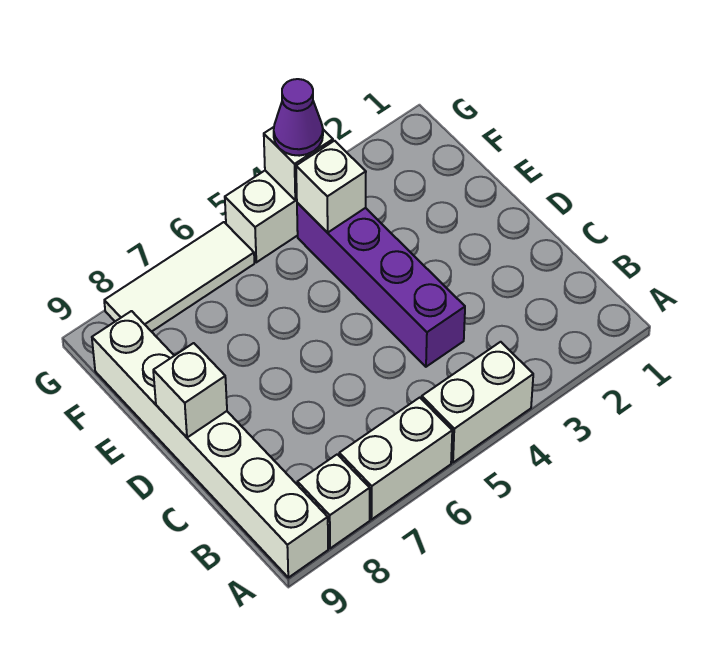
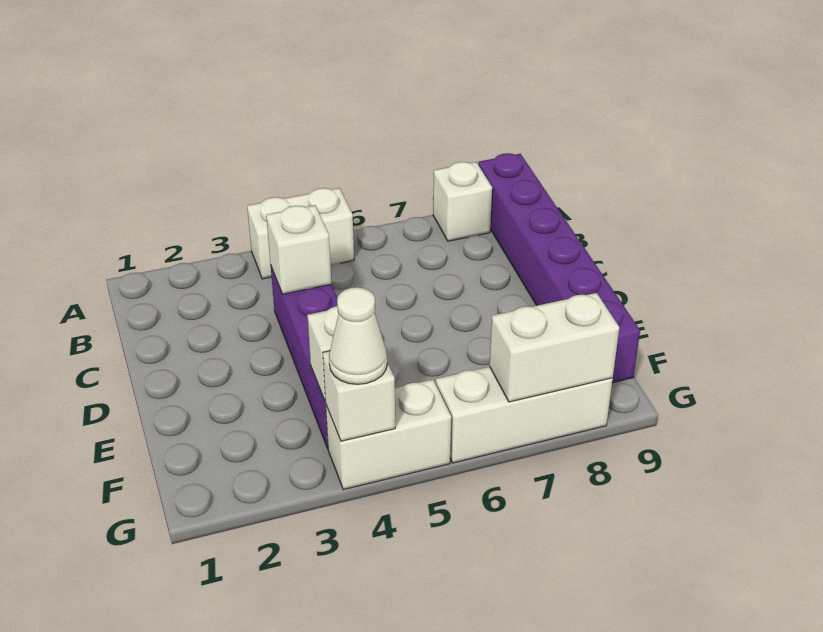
white brick A6:A7 level 1 -> white brick G7:G8 level 2
white brick A9:F9 level 1 -> purple brick A9:F9 level 1
white brick D9 level 2 -> white brick C4 level 2
purple cone G4 level 3 -> white cone G4 level 3
white tile G6:G8 level 1 -> white brick G6:G8 level 1

